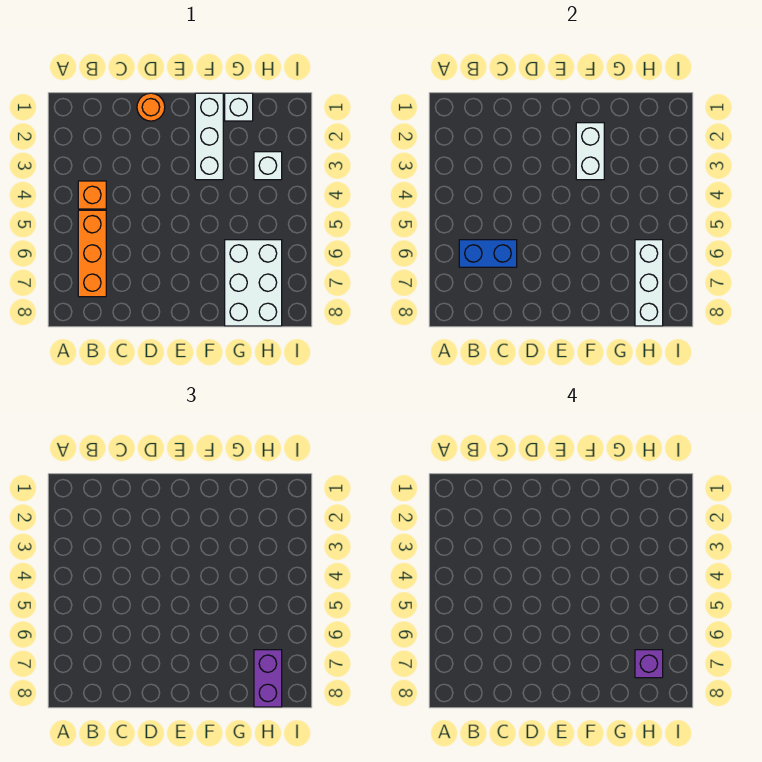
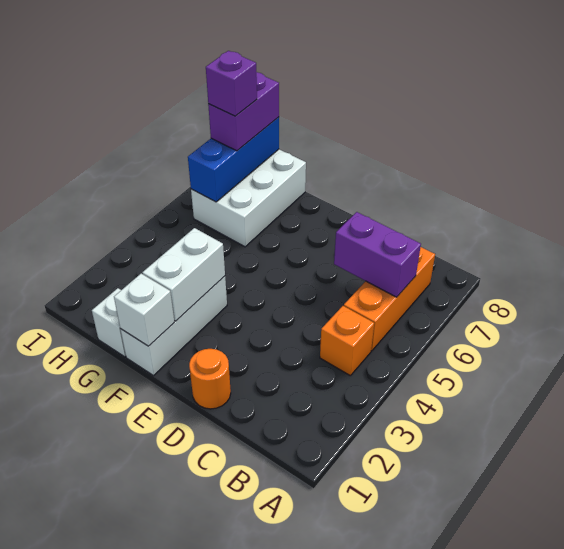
blue brick B6:C6 level 2 -> purple brick B6:C6 level 2
white brick H3 level 1 -> white brick F1 level 2
white brick H6:H8 level 2 -> blue brick H6:H8 level 2

